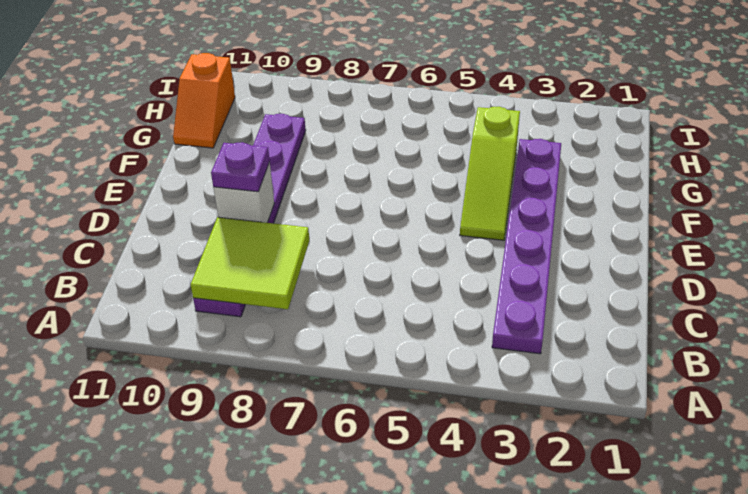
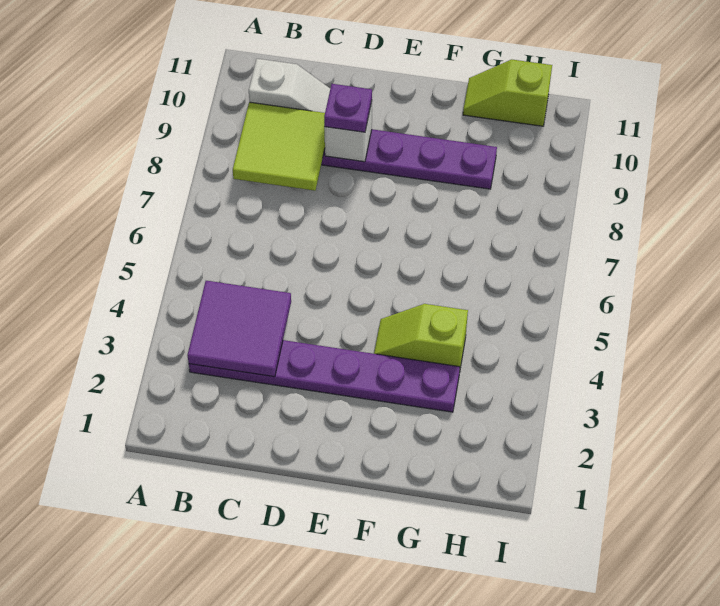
none -> purple tile B3:C4 level 2
none -> white slope B10:C10 level 1 top B
lime slope E4:G4 level 1 top G -> lime slope F4:G4 level 1 top G
orange slope G11:H11 level 1 top H -> lime slope G11:H11 level 1 top H

